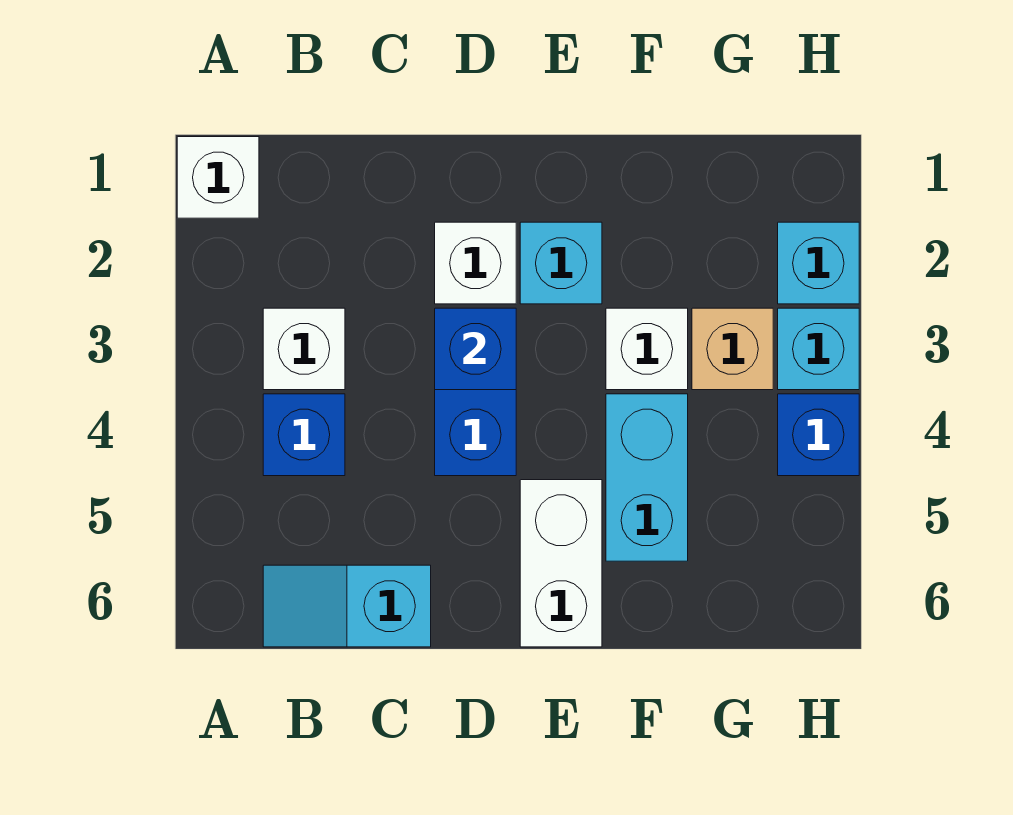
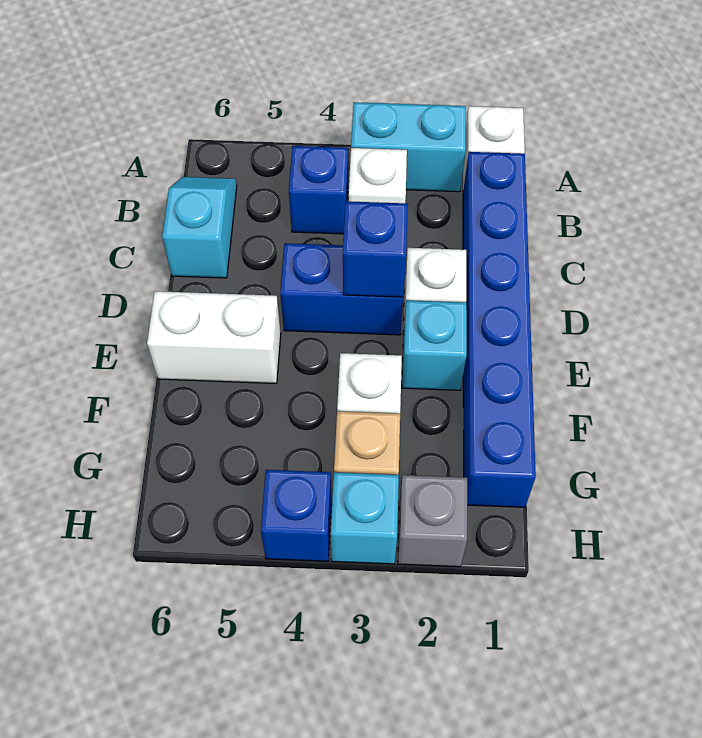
none -> blue brick B1:G1 level 1
cyan brick F4:F5 level 1 -> cyan brick A2:A3 level 1
cyan brick H2 level 1 -> grey brick H2 level 1

